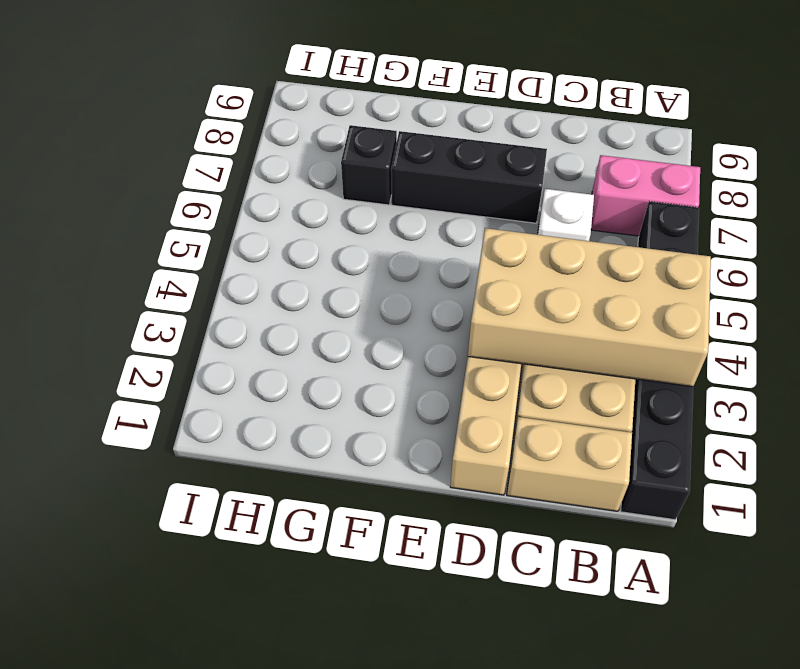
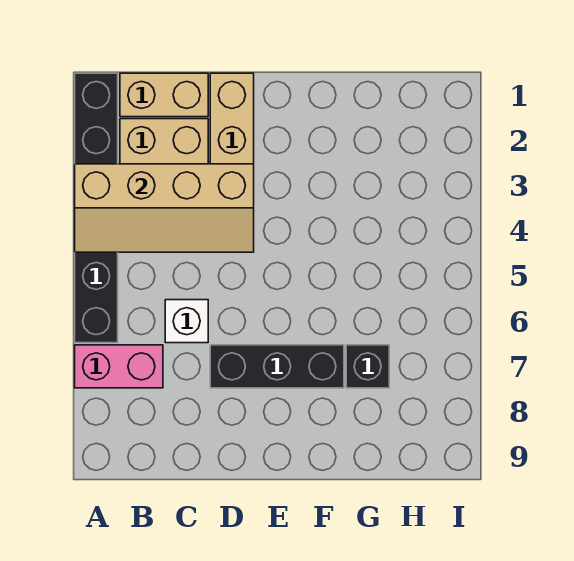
tan brick A3:D4 level 2 -> tan slope A3:D4 level 2 top 3

